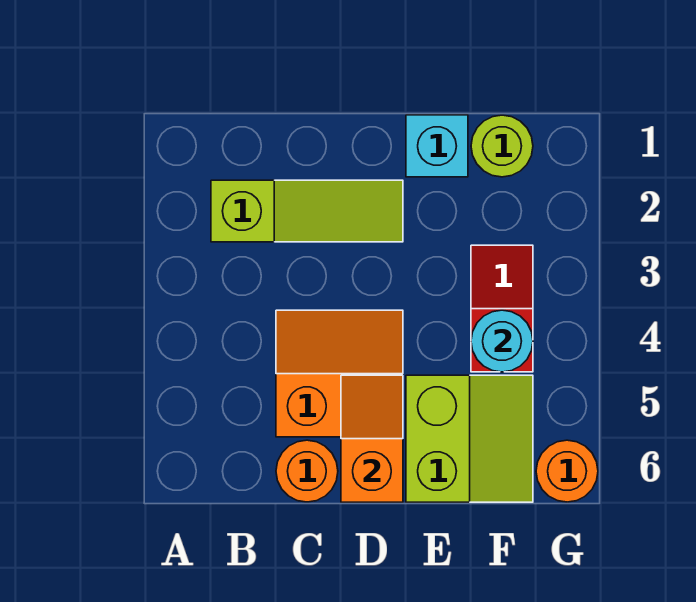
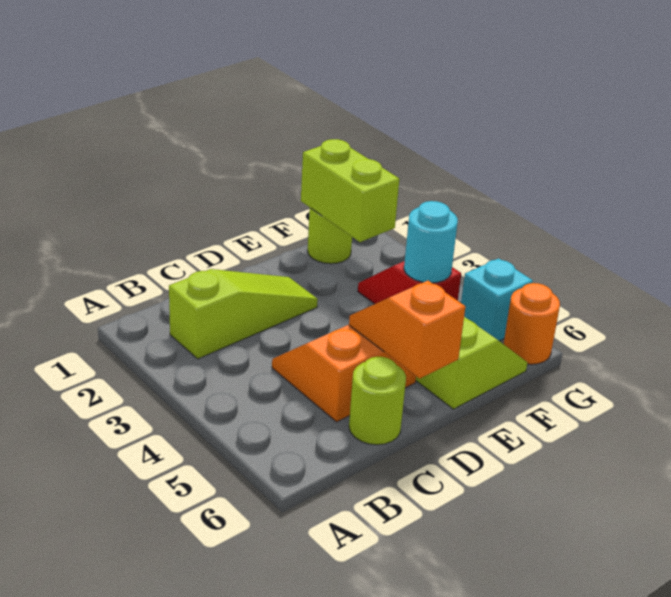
orange round brick C6 level 1 -> lime round brick C6 level 1
cyan brick E1 level 1 -> cyan brick G5 level 1
none -> lime brick F1:F2 level 2

